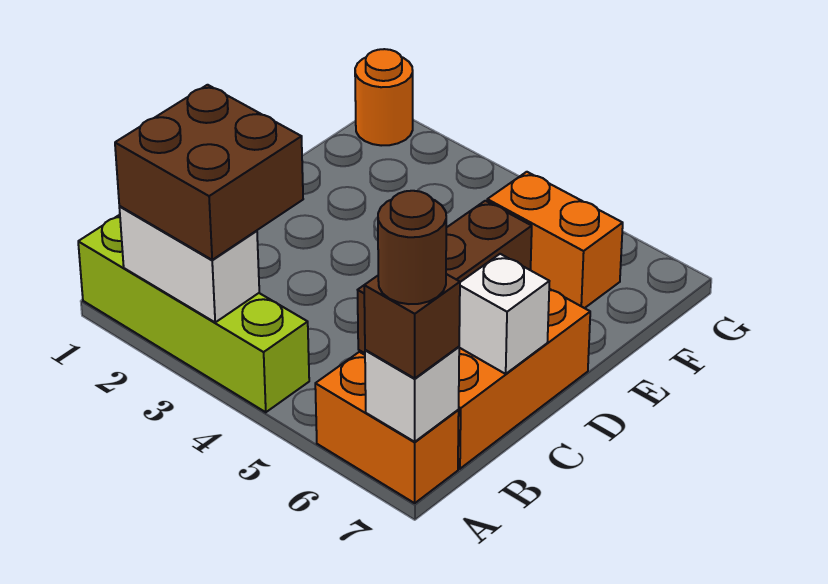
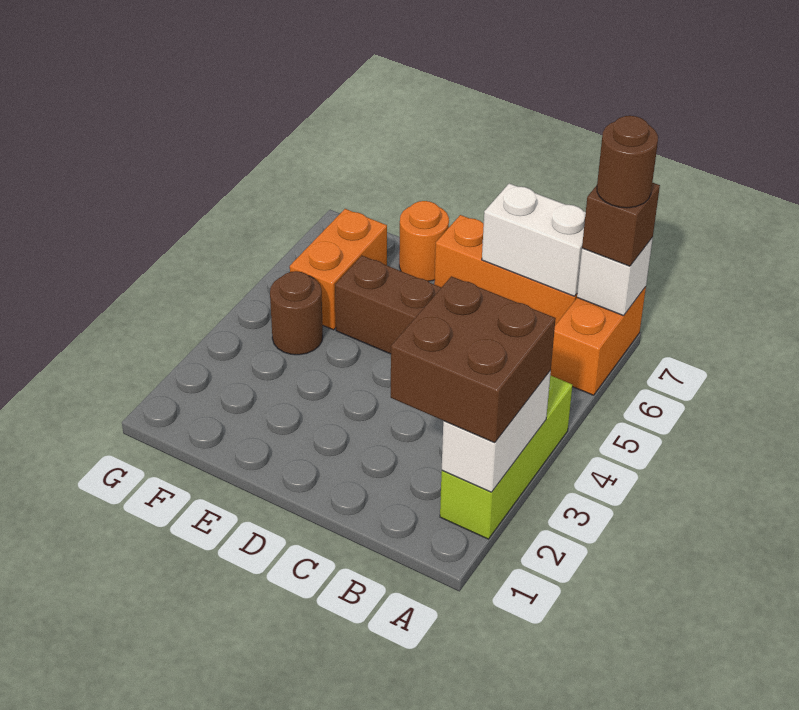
lime brick A1:A4 level 1 -> lime brick A2:A4 level 1
white brick C7 level 2 -> white brick B7:C7 level 2
none -> brown round brick F4 level 1
orange round brick G1 level 1 -> orange round brick E7 level 1

